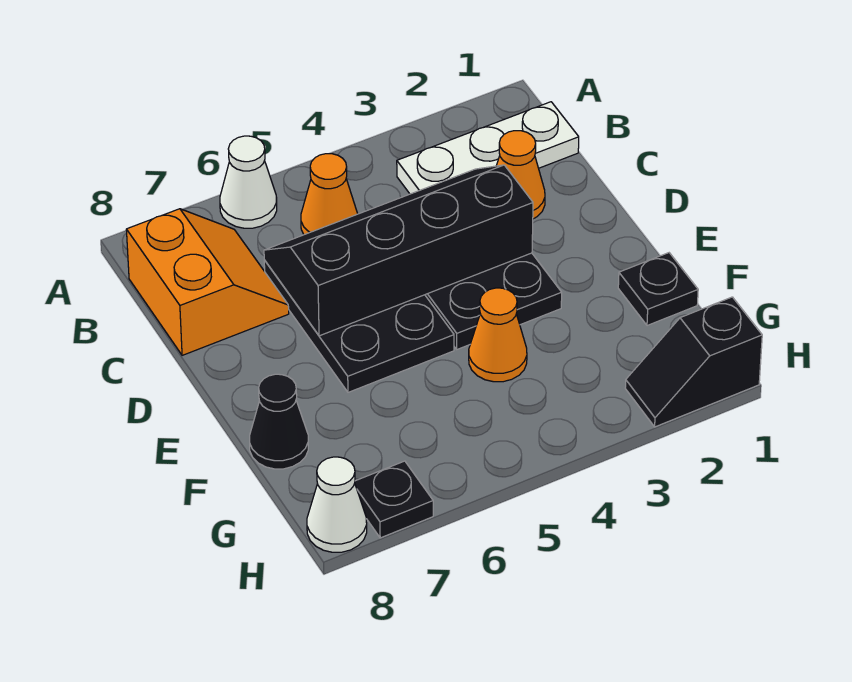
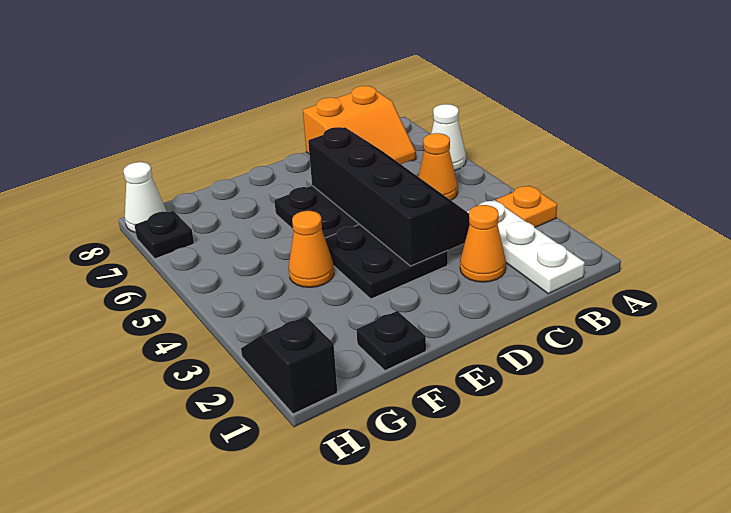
none -> orange plate A3 level 1
black cone F8 level 1 -> none

